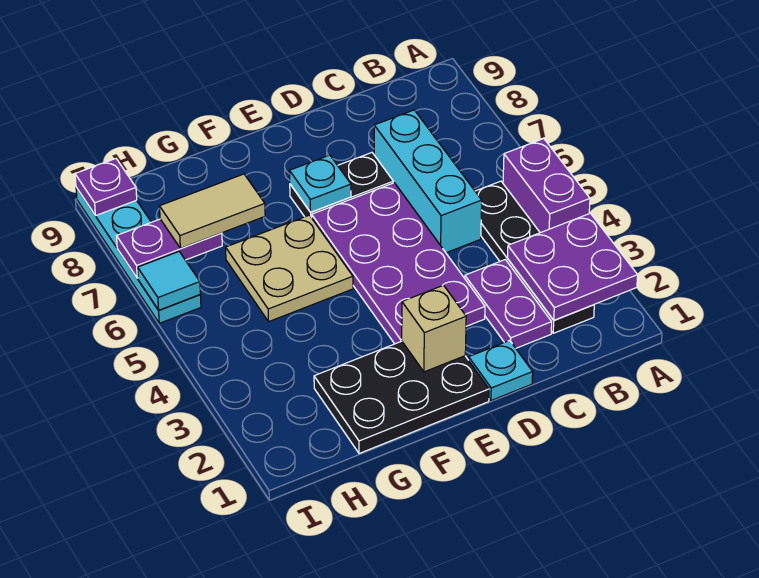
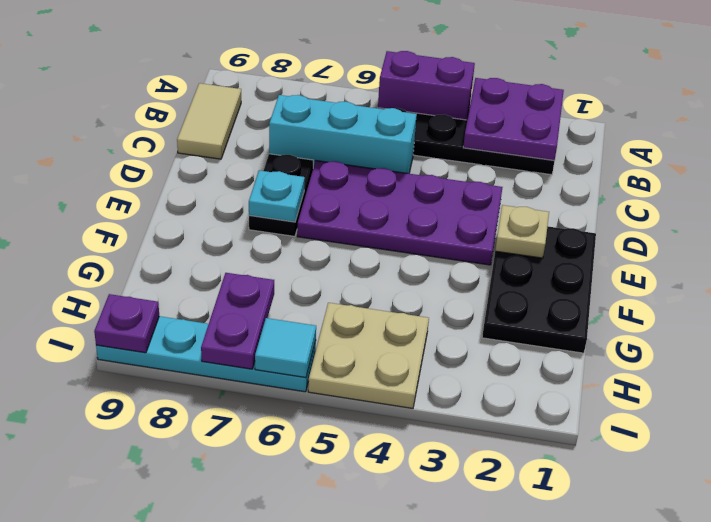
purple plate C2:C3 level 1 -> none
cyan plate D1 level 1 -> none
tan brick E2 level 2 -> tan plate E2 level 2
tan plate F5:G6 level 1 -> tan plate H4:I5 level 1
tan tile G7:H7 level 3 -> tan tile B9:C9 level 1

